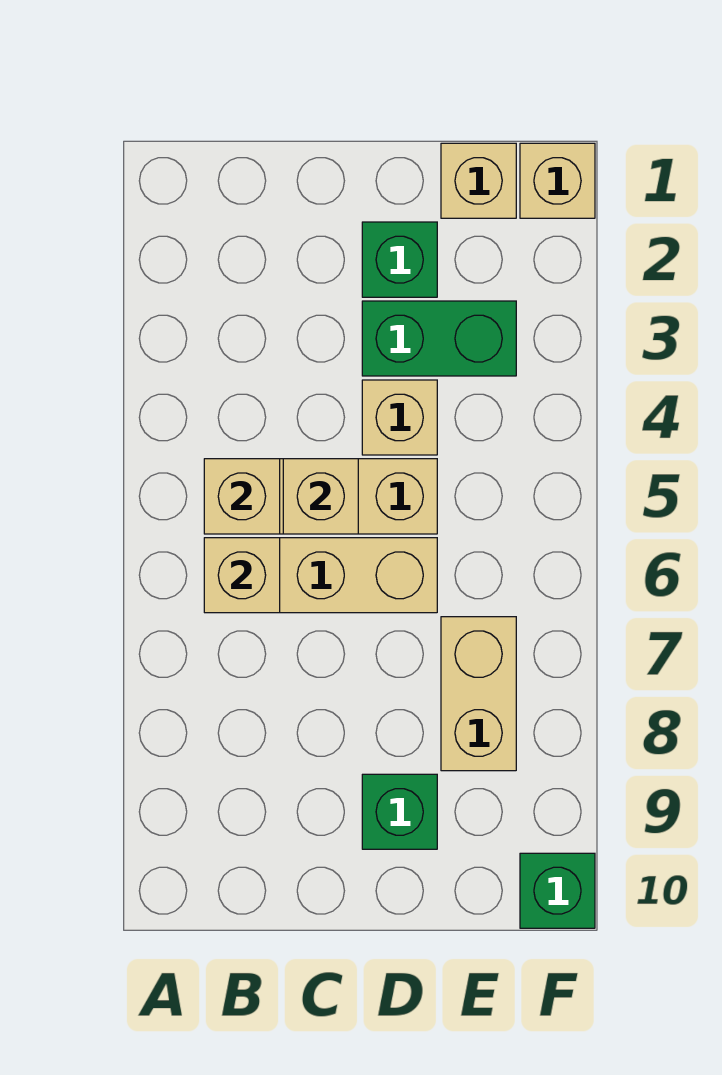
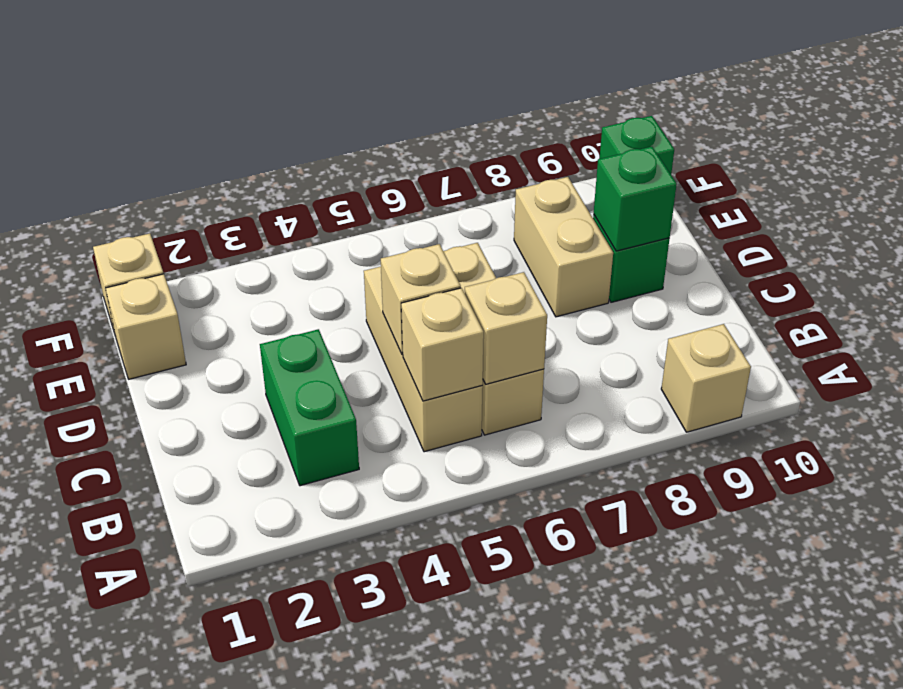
green brick D2 level 1 -> green brick D9 level 2
green brick D3:E3 level 1 -> green brick B3:C3 level 1
tan brick D4 level 1 -> tan brick A9 level 1
tan brick E7:E8 level 1 -> tan brick D8:E8 level 1

